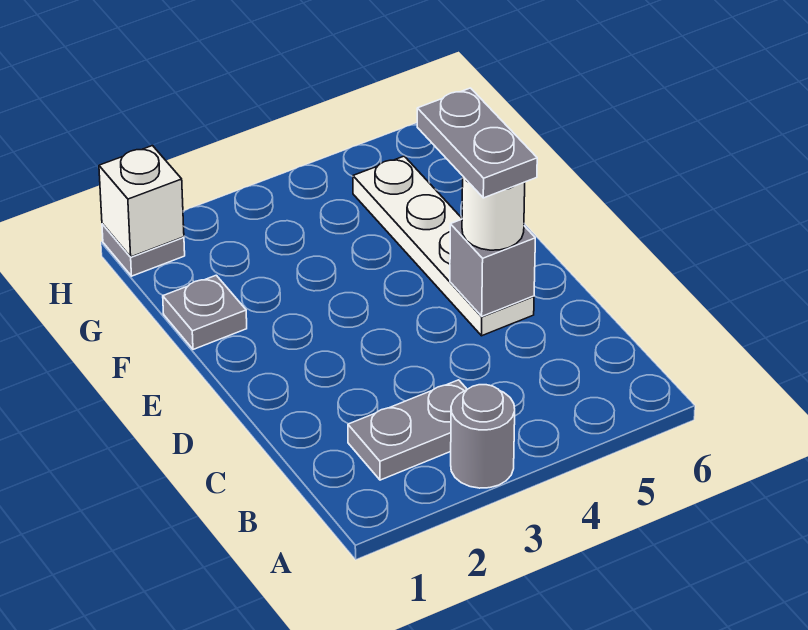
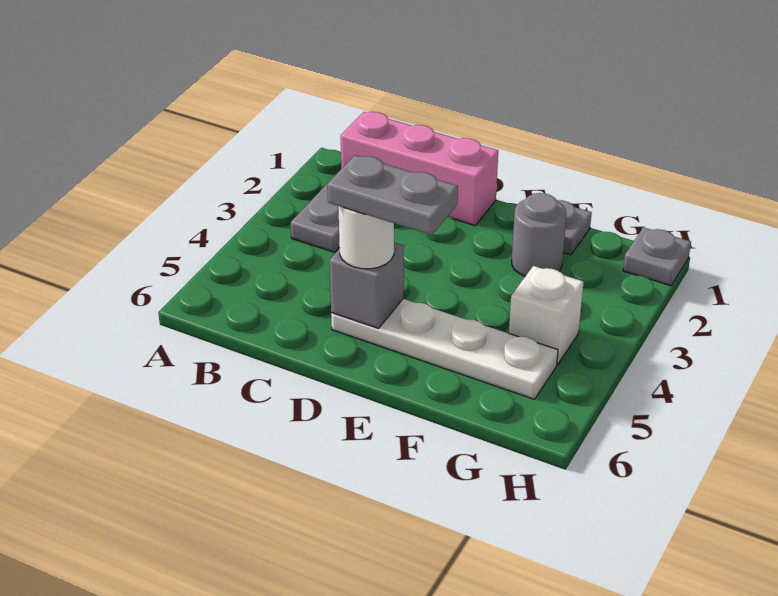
grey round brick A3 level 1 -> grey round brick F2 level 1
none -> pink brick B1:D1 level 1
white brick H1 level 2 -> white brick G4 level 1

